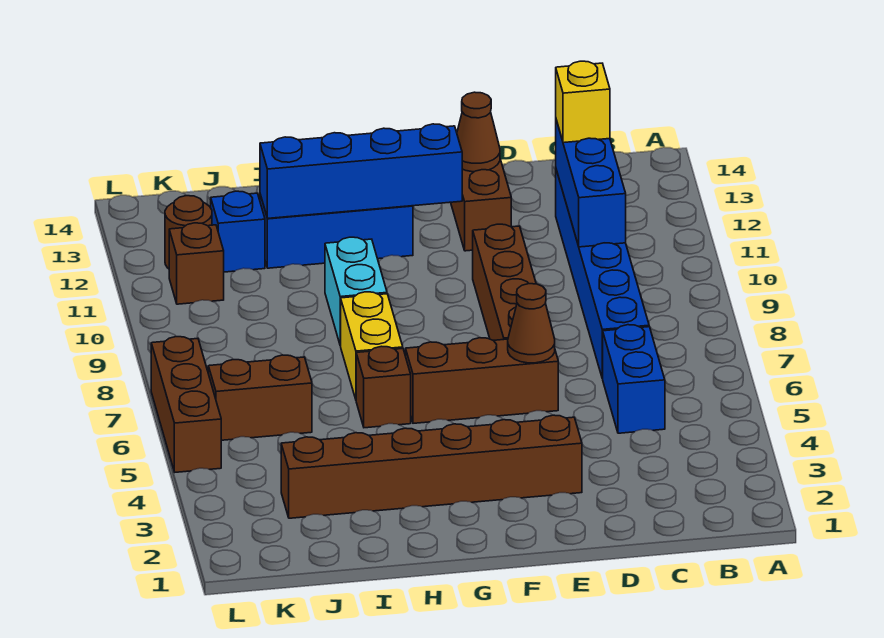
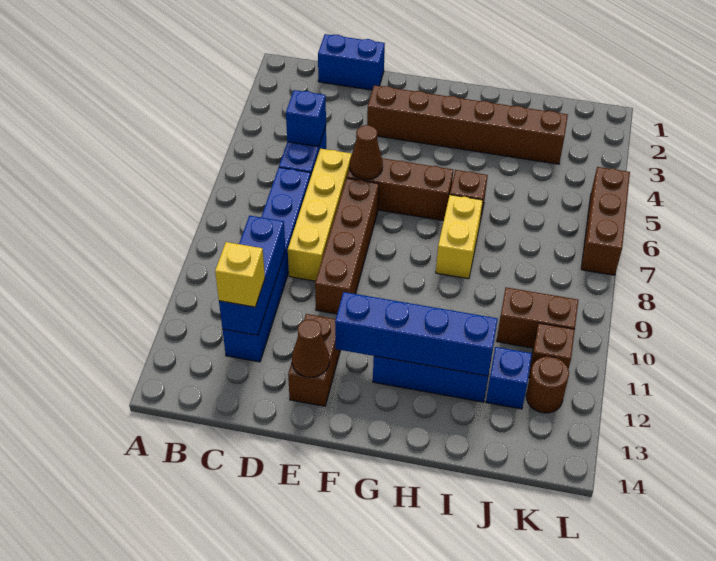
none -> blue brick C1:D1 level 1
none -> blue brick C5 level 2
none -> yellow brick D6:D9 level 1
cyan brick H9:H10 level 1 -> none
brown brick J6:K6 level 1 -> brown brick J10:K10 level 1

